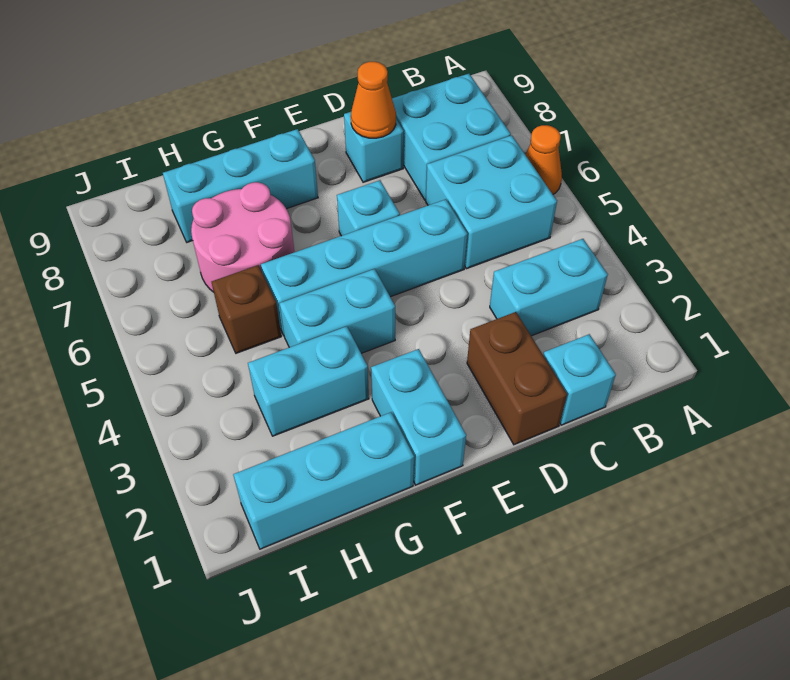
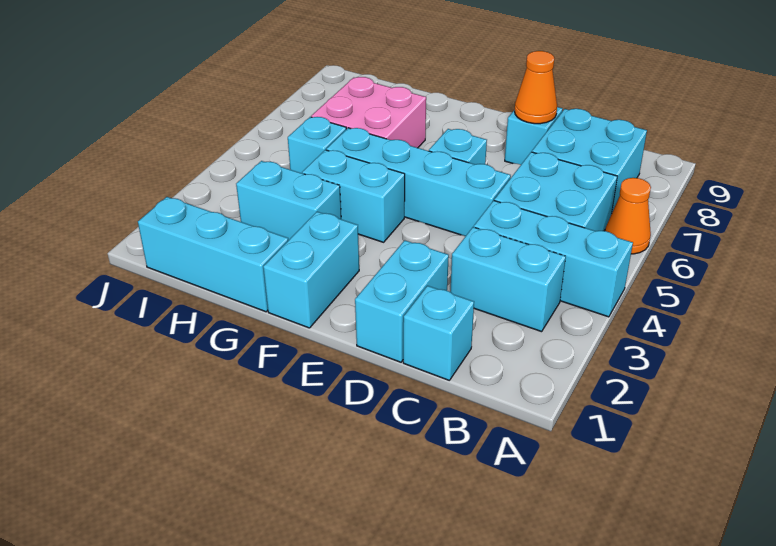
brown brick D1:D2 level 1 -> cyan brick D1:D2 level 1
cyan brick F8:H8 level 1 -> cyan brick A4:C4 level 1
pink round brick G6:H7 level 1 -> pink brick G6:H7 level 1
brown brick H5 level 1 -> cyan brick H5 level 1

